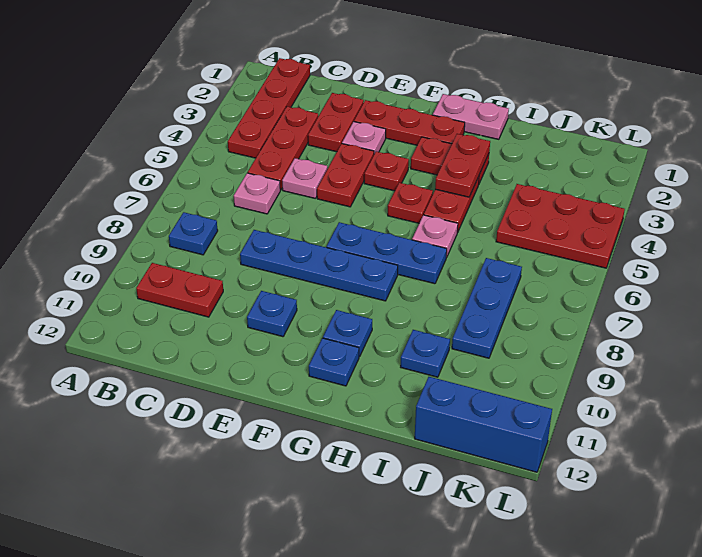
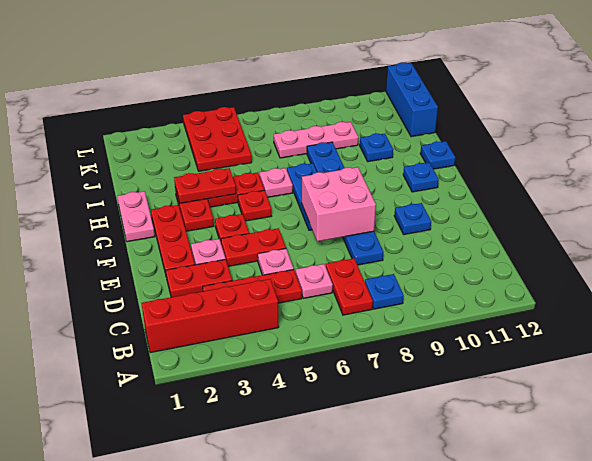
red plate B1:B4 level 1 -> red brick B1:B4 level 1
red plate B10:C10 level 1 -> red plate B7:C7 level 1
blue plate D8:G8 level 1 -> blue plate D8:I8 level 1
none -> pink brick E7:F8 level 2
blue plate G10 level 1 -> blue plate H12 level 1
blue plate J7:J9 level 1 -> pink plate J7:J9 level 1

